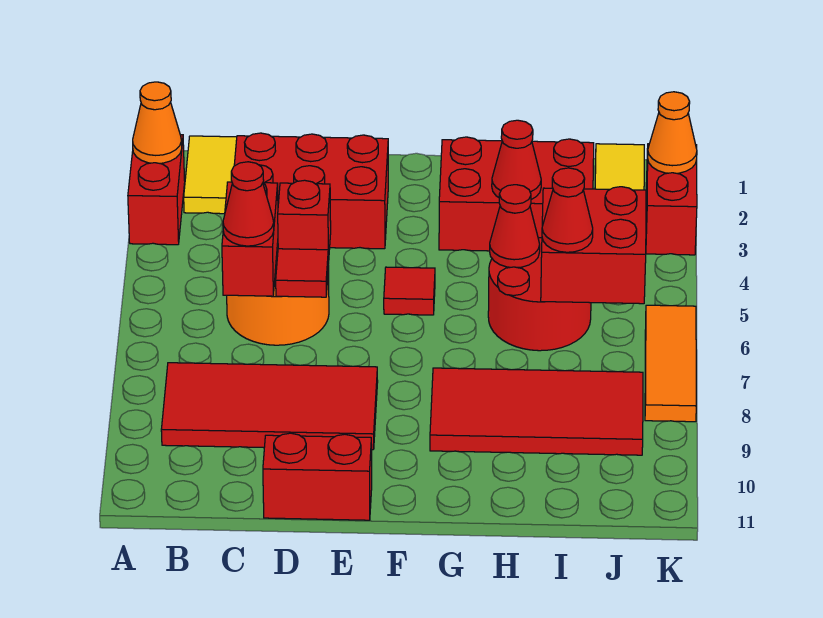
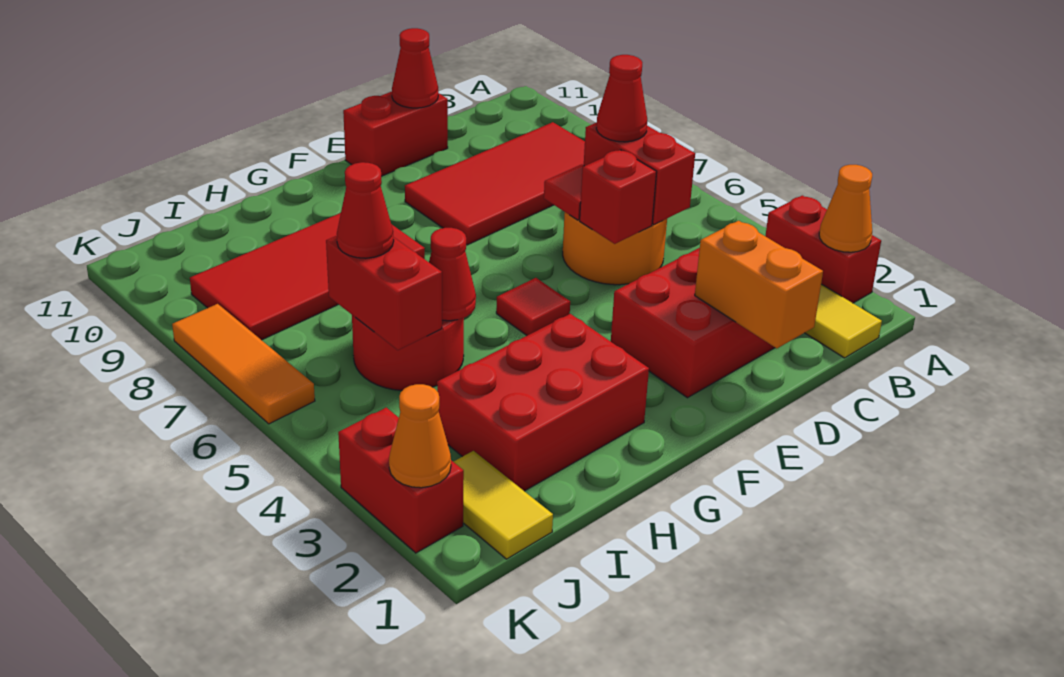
none -> orange brick D1:D2 level 2
red cone H3 level 2 -> red cone D11 level 2
red brick I5:J6 level 2 -> red brick I5:I6 level 2

